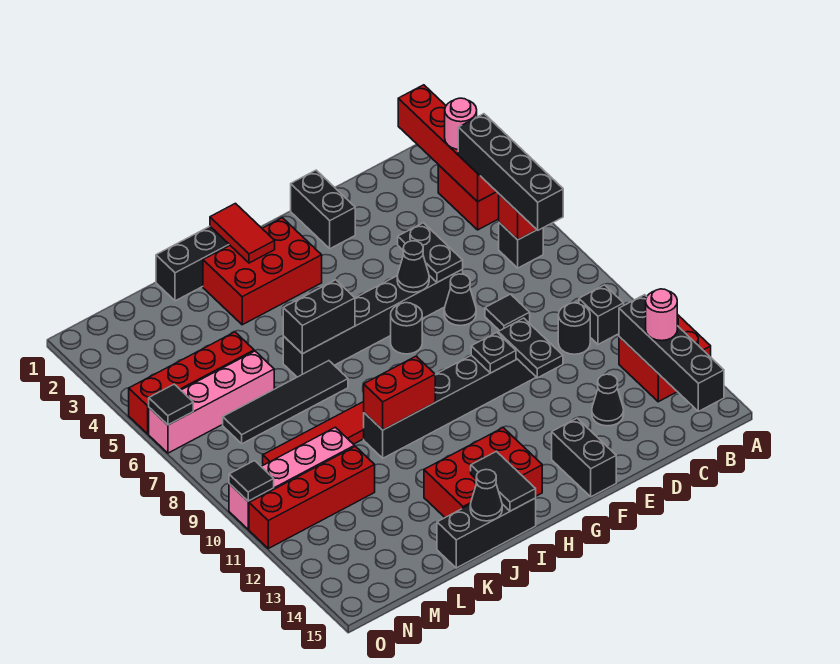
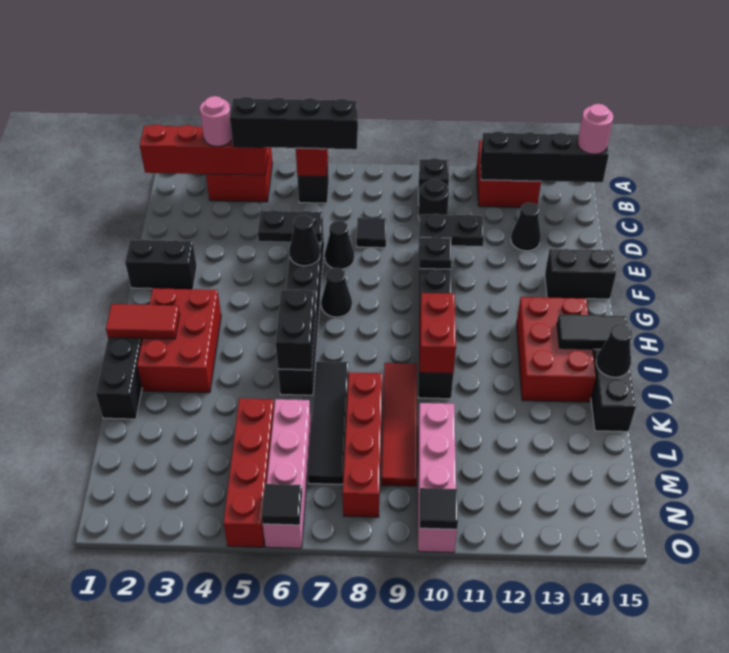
pink round brick B13 level 3 -> pink round brick B15 level 3
black round brick G7 level 1 -> black cone G7 level 1
red brick L11:O11 level 1 -> red brick K8:N8 level 1

